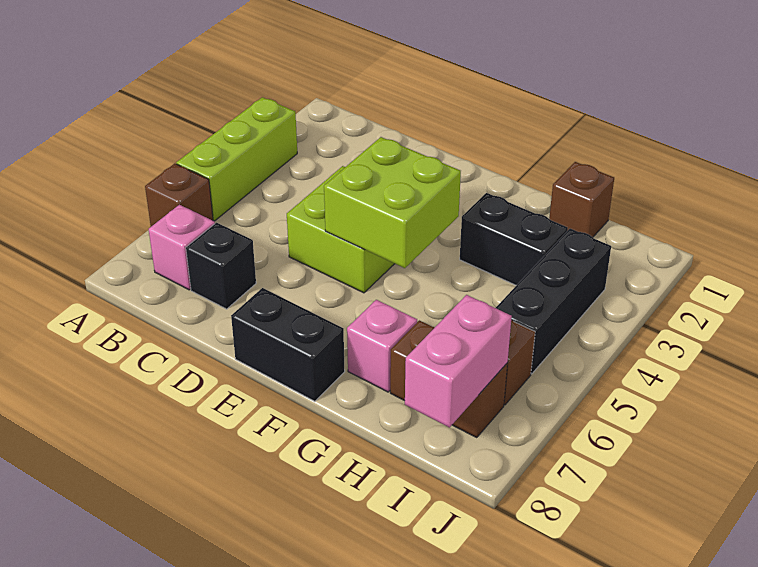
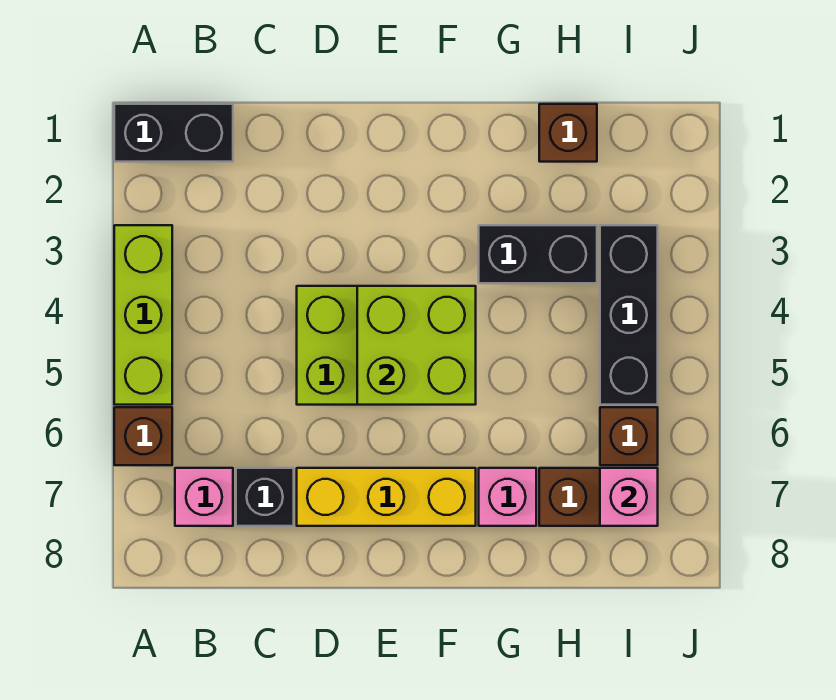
none -> yellow brick D7:F7 level 1
black brick E8:F8 level 1 -> black brick A1:B1 level 1
pink brick I7:I8 level 2 -> pink brick I7 level 2

